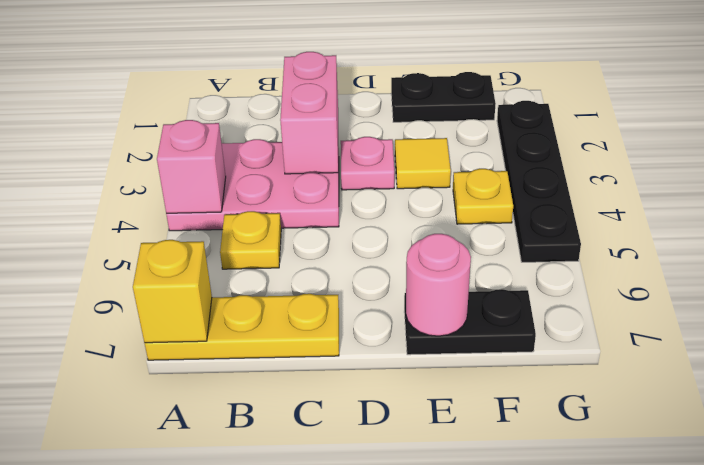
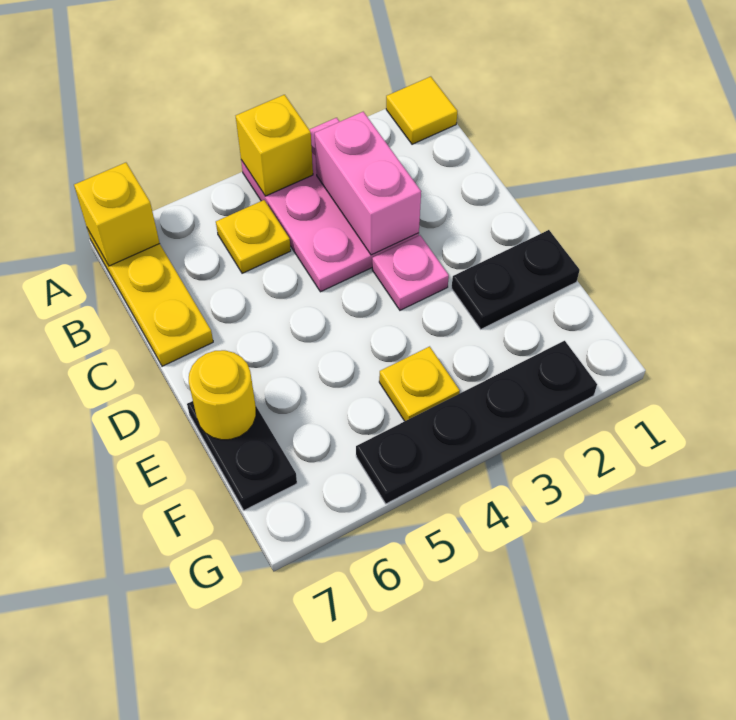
pink brick A4 level 2 -> yellow brick A4 level 2
pink brick C2:C3 level 2 -> pink brick B3:C3 level 2
black plate E1:F1 level 1 -> black plate E1:E2 level 1
yellow tile E3 level 1 -> yellow tile A1 level 1
pink round brick E7 level 2 -> yellow round brick E7 level 2

